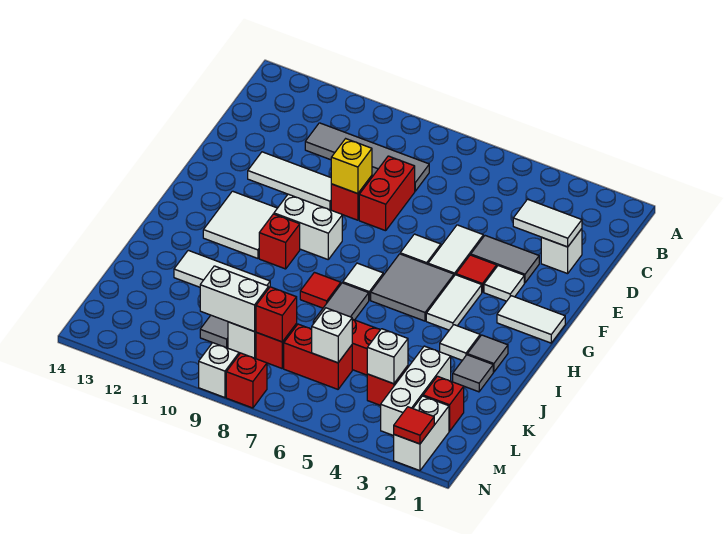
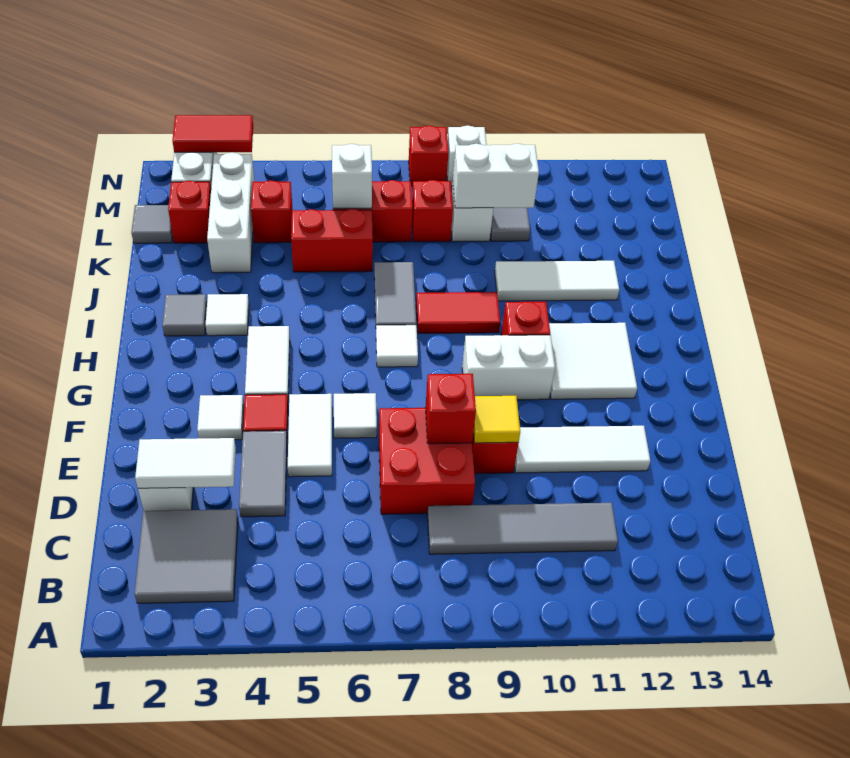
red brick D8:E8 level 1 -> red brick D7:E8 level 1
grey tile E3:E4 level 1 -> grey tile D4:E4 level 1
yellow brick E9 level 2 -> yellow tile E9 level 2
white tile G1:G2 level 1 -> none
grey tile G5:H6 level 1 -> grey tile B2:C3 level 1
red tile I8 level 1 -> red tile I8:I9 level 1
grey tile J2 level 1 -> grey tile L1 level 1
white brick L4 level 2 -> none
red brick L8 level 2 -> red brick E8 level 2
red tile N2 level 2 -> red tile N2:N3 level 2

